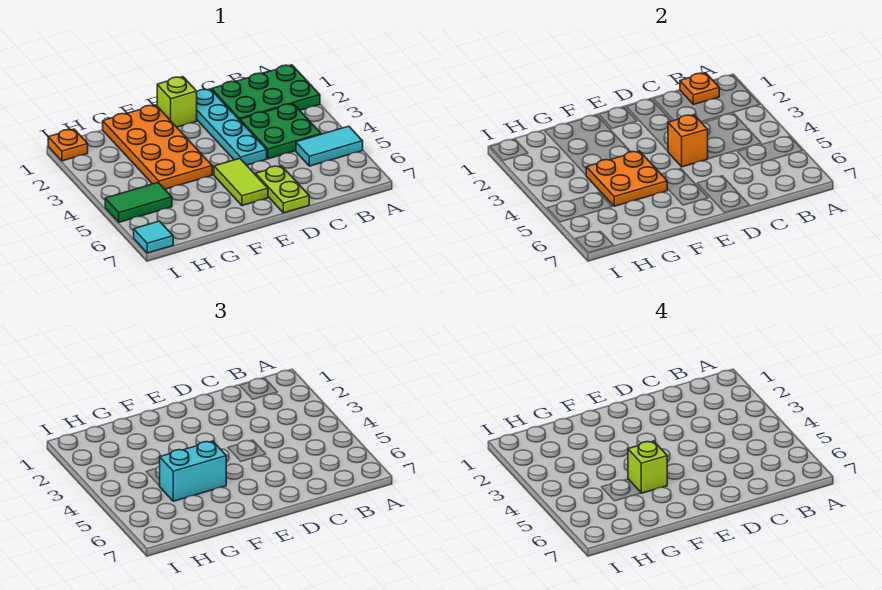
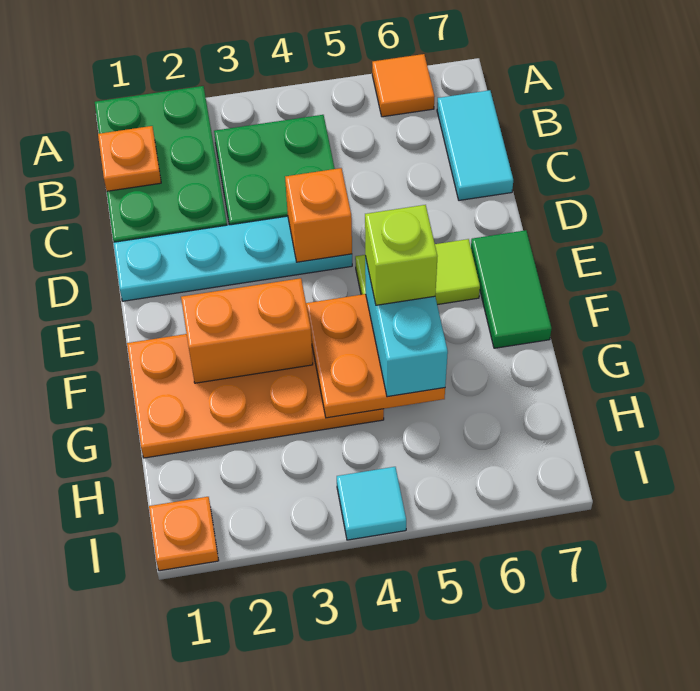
cyan tile A5:B5 level 1 -> cyan tile B7:C7 level 1
none -> orange tile A6 level 1
lime plate D6:D7 level 1 -> none
lime brick E1 level 1 -> none
none -> orange brick F2:F3 level 2
green tile H5:I5 level 1 -> green tile E7:F7 level 1
cyan tile I7 level 1 -> cyan tile I4 level 1

